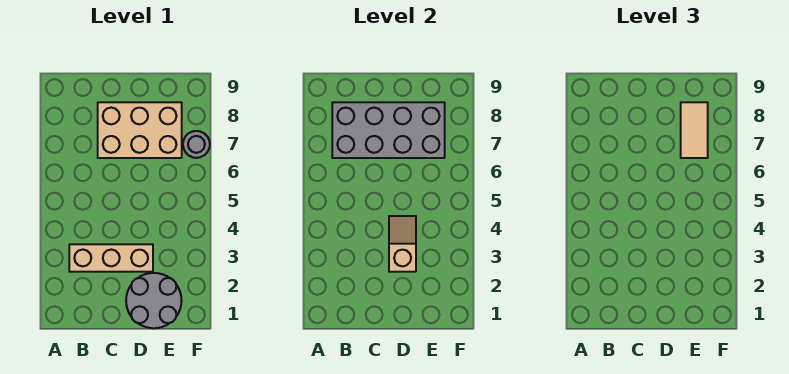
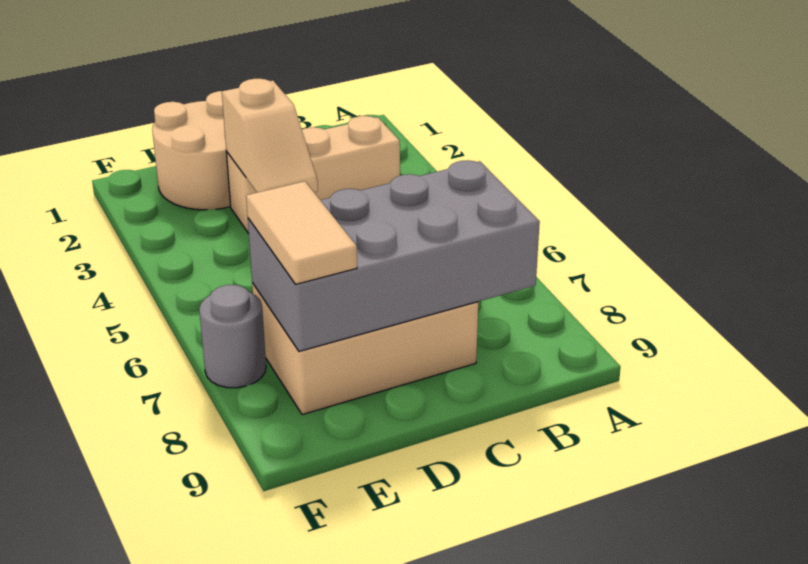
grey round brick D1:E2 level 1 -> tan round brick D1:E2 level 1

